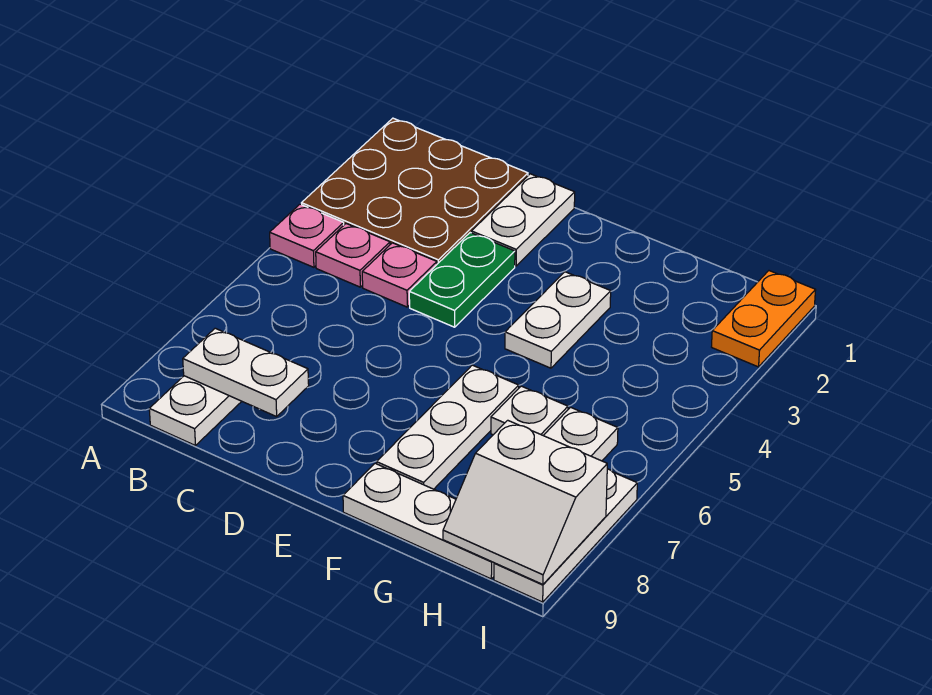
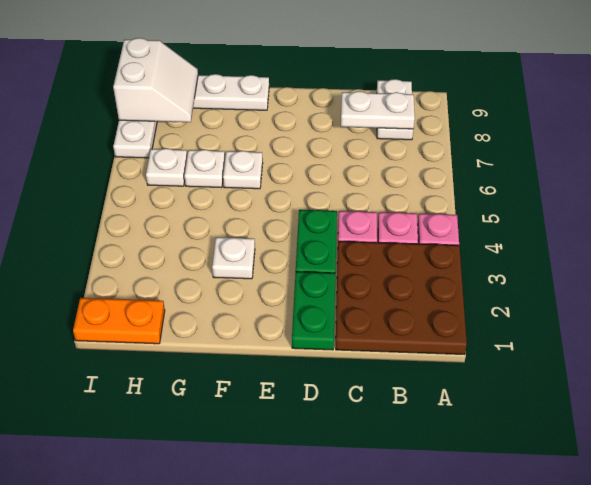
white plate D1:D2 level 1 -> green plate D1:D2 level 1
white plate F3:F4 level 1 -> white plate F3 level 1
white plate F6:F8 level 1 -> white plate F6 level 1
white slope H8:I9 level 2 top 8 -> white slope H8:I9 level 2 top I
orange plate I1:I2 level 1 -> orange plate H1:I1 level 1

